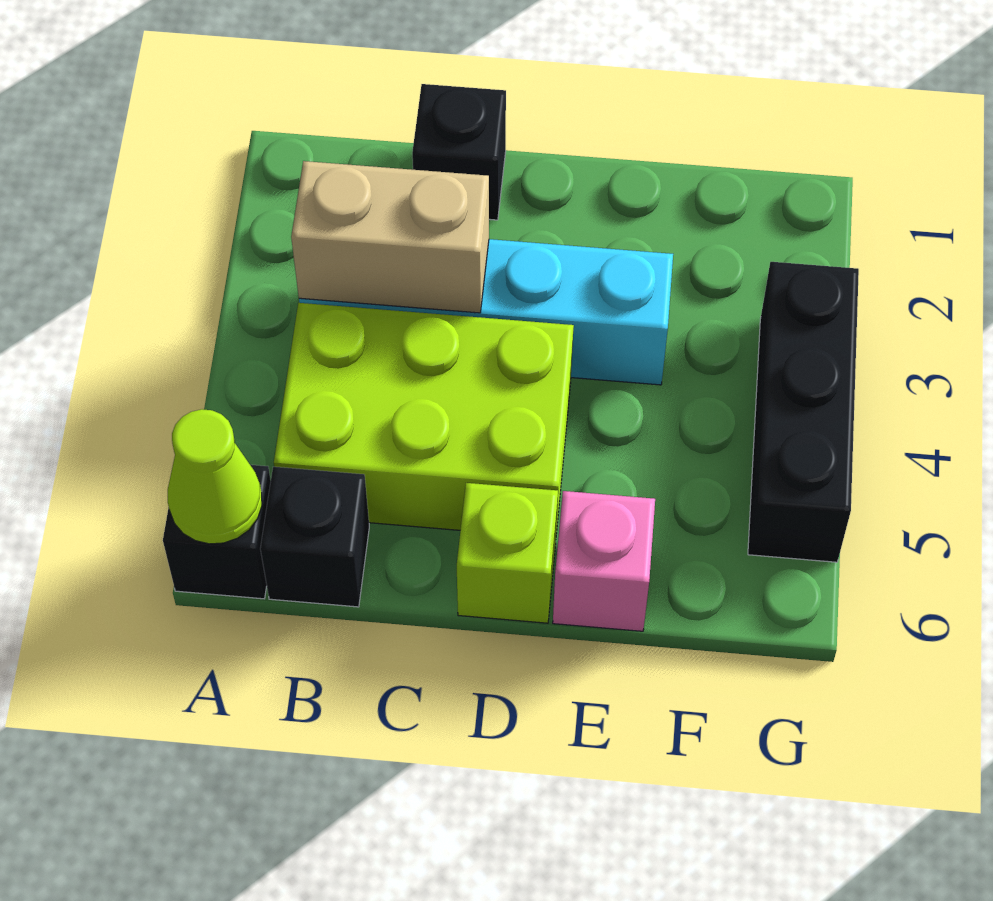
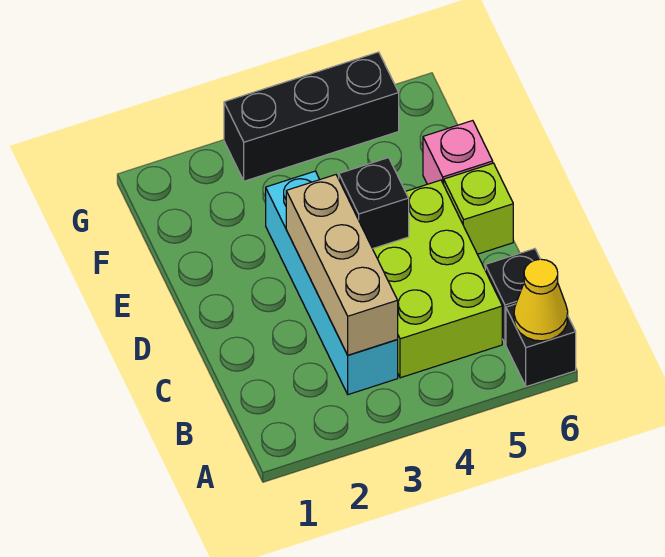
lime cone A6 level 2 -> yellow cone A6 level 2
tan brick B3:C3 level 2 -> tan brick B3:D3 level 2
black brick C1 level 1 -> black brick D4 level 2

